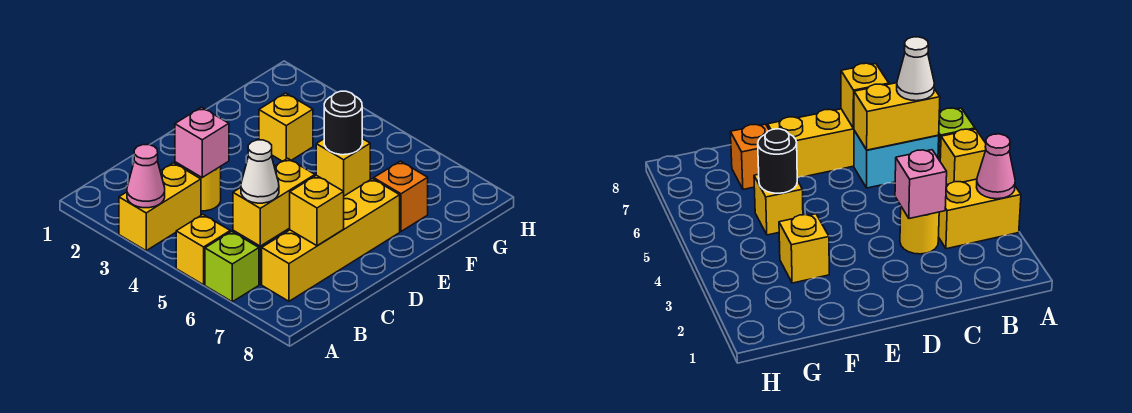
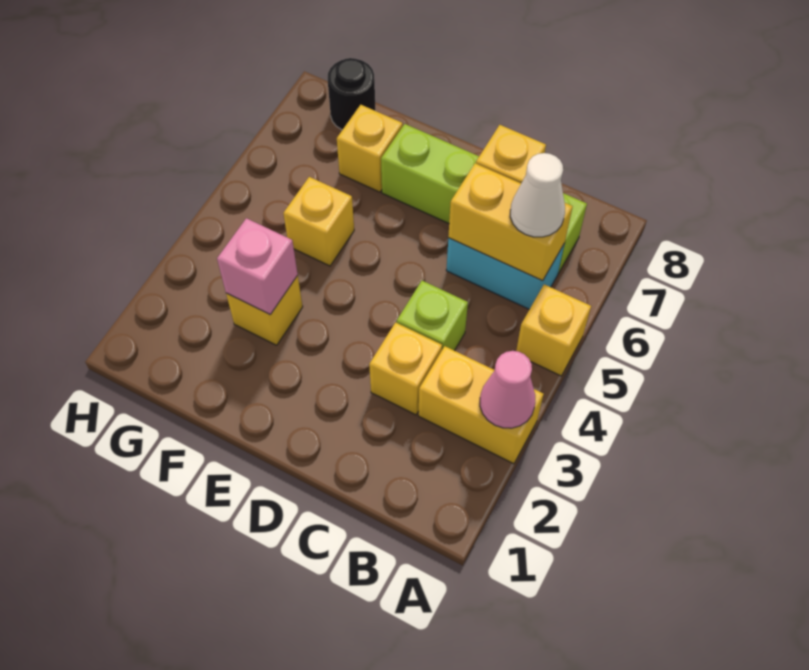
lime brick A6 level 1 -> lime brick C4 level 1
yellow brick B7:E7 level 1 -> lime brick B7:E7 level 1
yellow round brick C3 level 1 -> yellow brick C3 level 1
pink brick C3 level 2 -> pink brick F3 level 2
black round brick F5 level 2 -> black round brick G8 level 1
orange brick F7 level 1 -> yellow brick F7 level 1

